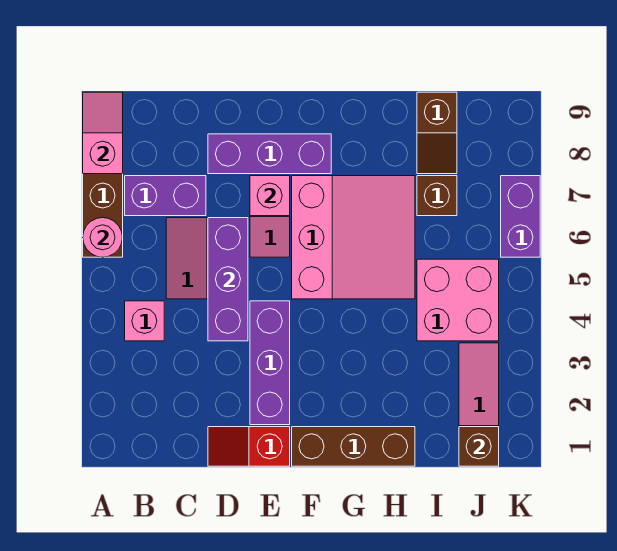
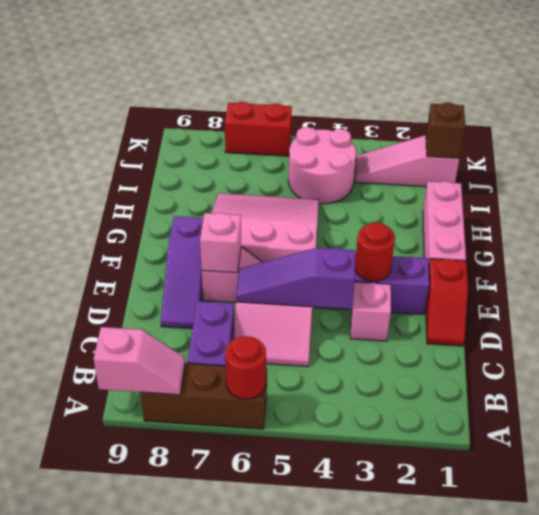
pink round brick A6 level 2 -> red round brick A6 level 2
pink slope A8:A9 level 2 top 8 -> pink slope A8:A9 level 2 top 9
pink brick B4 level 1 -> pink brick D3 level 1
purple brick D4:D6 level 2 -> purple slope D4:D6 level 2 top 4
purple brick D8:F8 level 1 -> purple slope D8:F8 level 1 top F
none -> red round brick E3 level 2
brown brick F1:H1 level 1 -> pink brick F1:H1 level 1
pink brick I4:J5 level 1 -> pink round brick I4:J5 level 1
brown brick I7 level 1 -> none
brown slope I8:I9 level 1 top 9 -> none
purple brick K6:K7 level 1 -> red brick K6:K7 level 1

